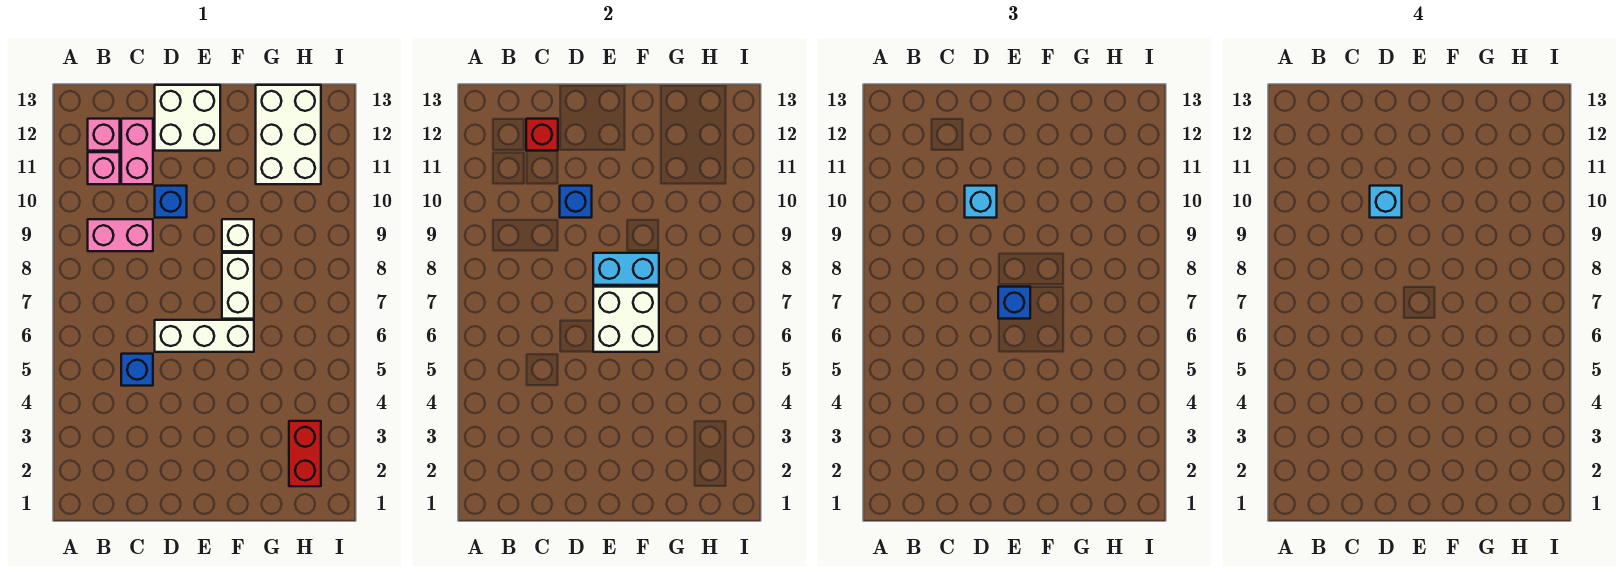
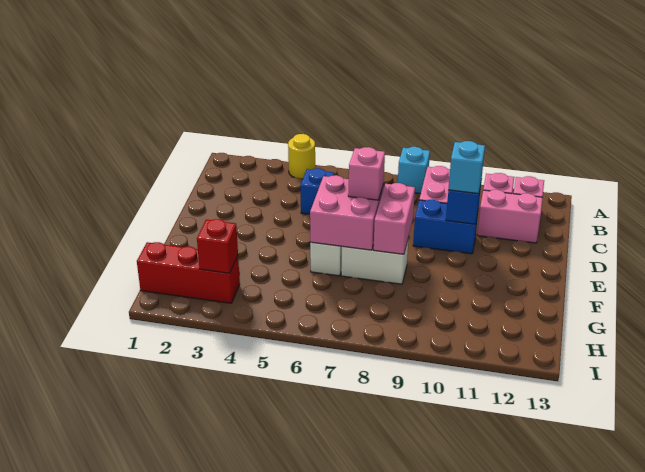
none -> yellow round brick A4 level 1
red brick C12 level 2 -> red brick H3 level 2
blue brick D10 level 1 -> blue brick D9:D10 level 1
cyan brick D10 level 4 -> cyan brick A8 level 1
white brick D12:E13 level 1 -> none
white brick E6:F7 level 2 -> pink brick E6:F7 level 2
blue brick E7 level 3 -> pink brick E7 level 3
cyan brick E8:F8 level 2 -> pink brick E8:F8 level 2
white brick F9 level 1 -> none
white brick G11:H13 level 1 -> none
red brick H2:H3 level 1 -> red brick H1:H3 level 1

